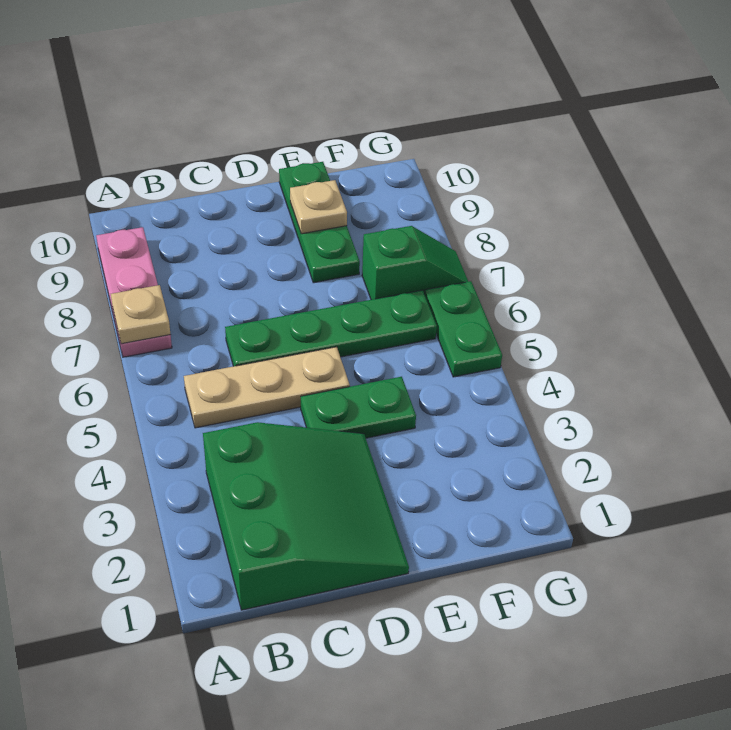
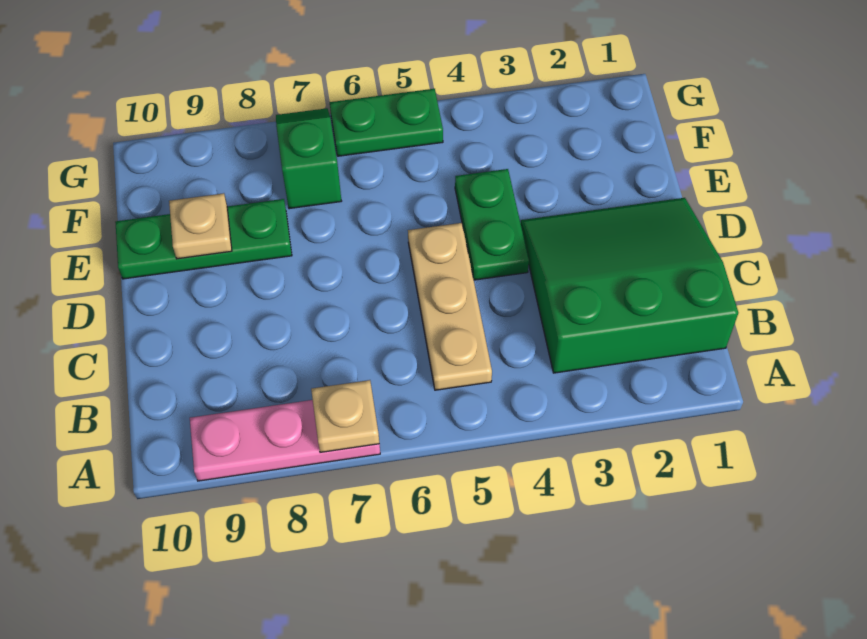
green plate C6:F6 level 1 -> none

